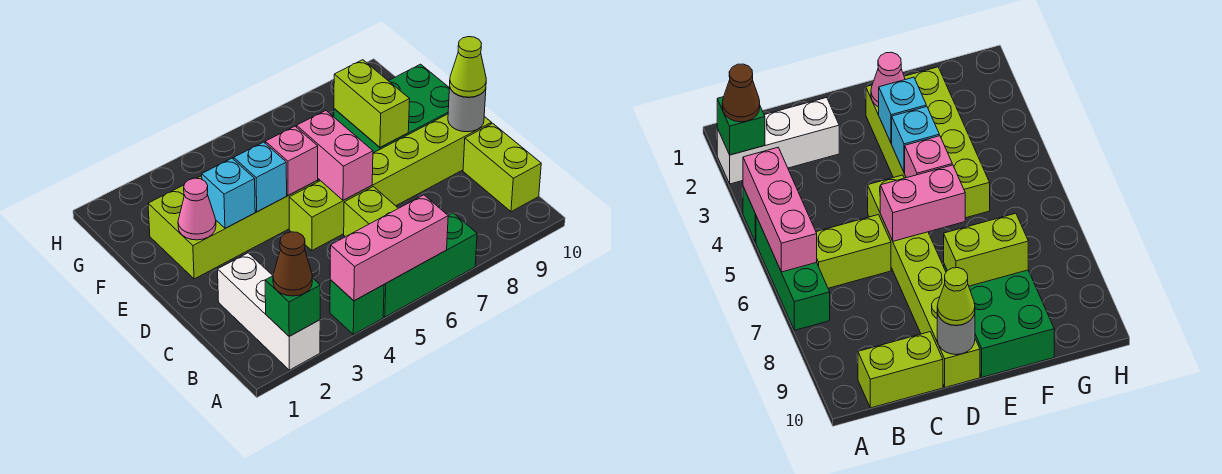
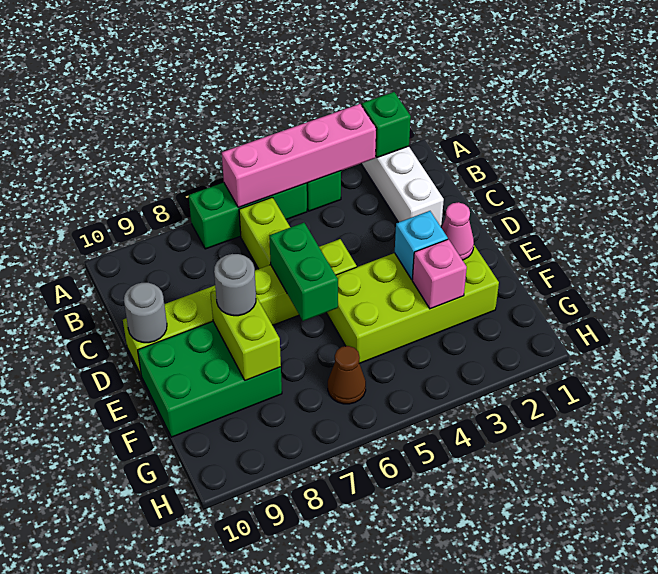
brown cone A2 level 3 -> brown cone G6 level 1
pink brick A4:A6 level 2 -> pink brick A3:A6 level 2
lime brick B10:C10 level 1 -> none
pink brick D6:E6 level 2 -> green brick D6:E6 level 2
lime cone D10 level 3 -> none
cyan brick E4 level 2 -> none
pink brick E5 level 2 -> pink brick F3 level 2
none -> grey round brick E8 level 3

